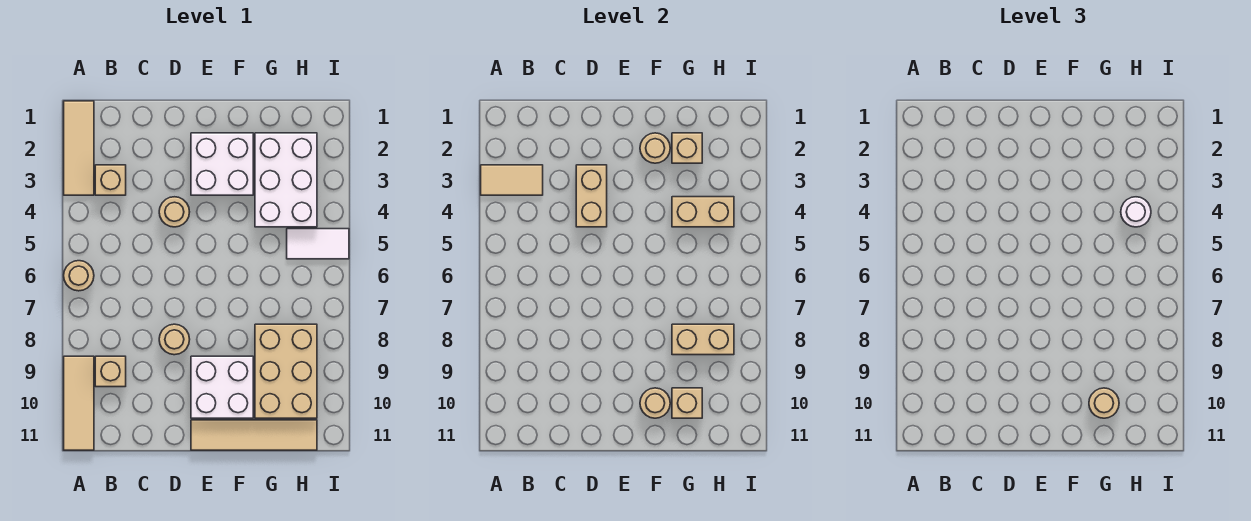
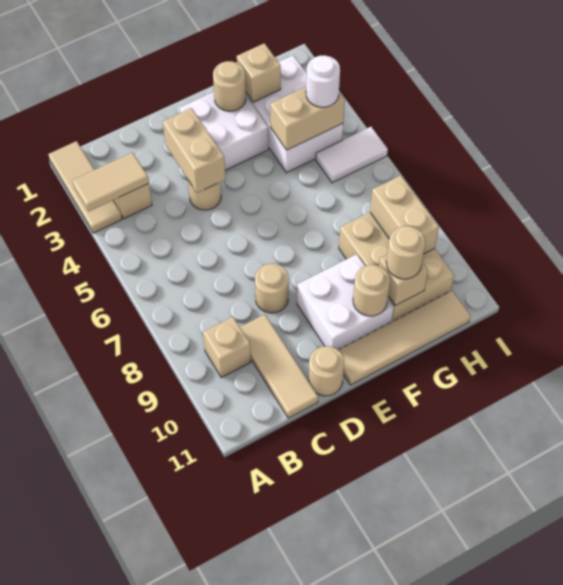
tan round brick A6 level 1 -> tan round brick D11 level 1
tan tile A9:A11 level 1 -> tan tile C9:C11 level 1
tan brick G8:H8 level 2 -> tan brick H8:H9 level 2

